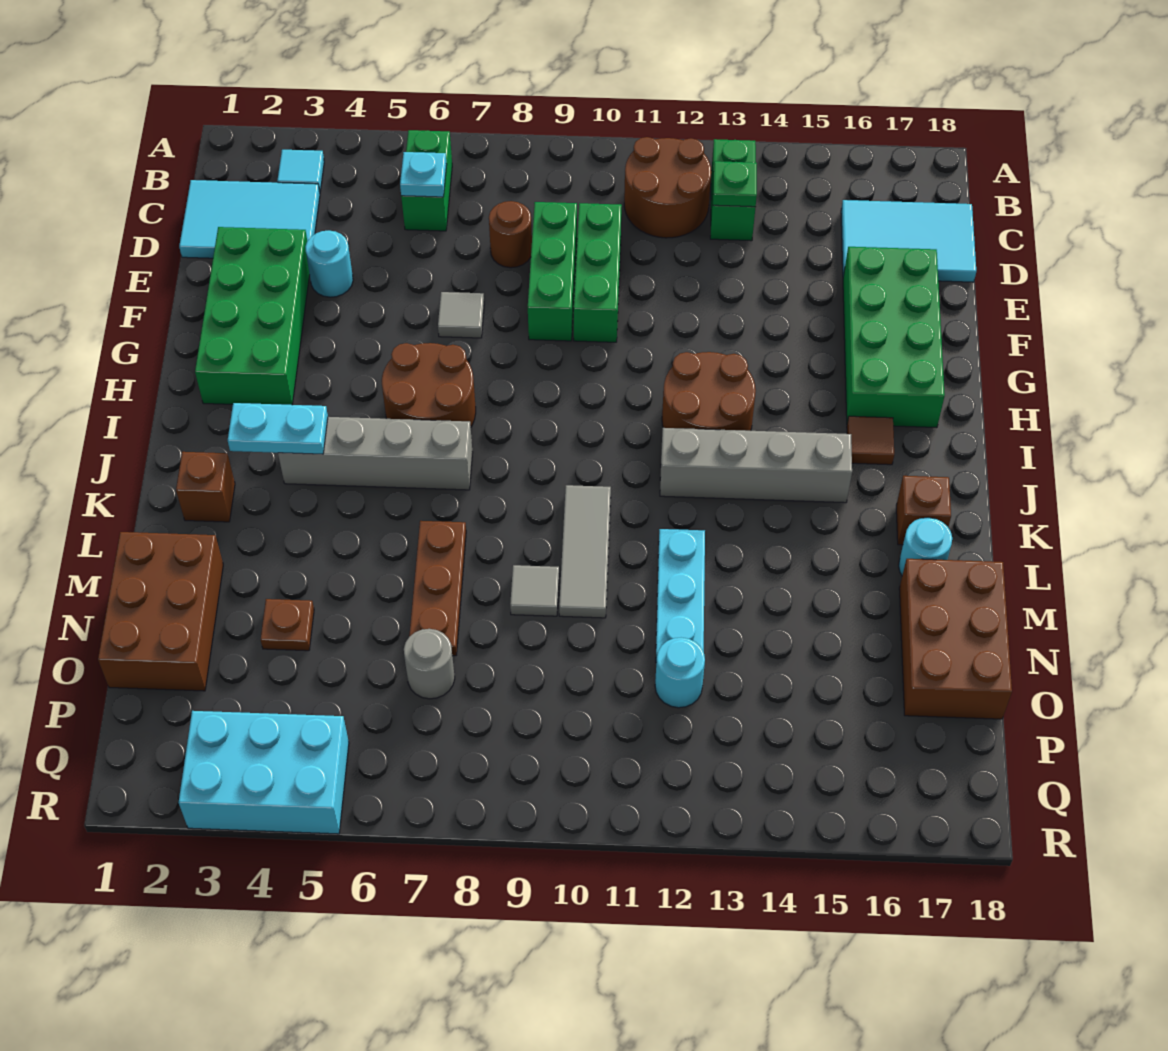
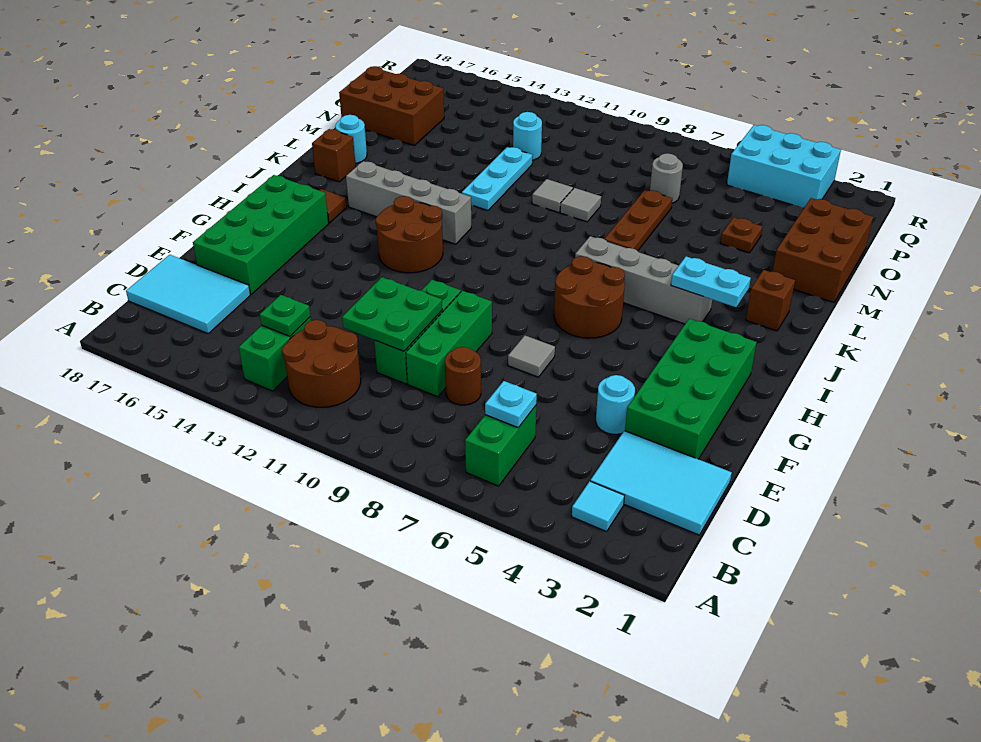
none -> green plate D10:E11 level 2
grey tile K10:M10 level 1 -> grey tile M10 level 1
brown brick M17:O18 level 1 -> brown brick N16:O18 level 1

